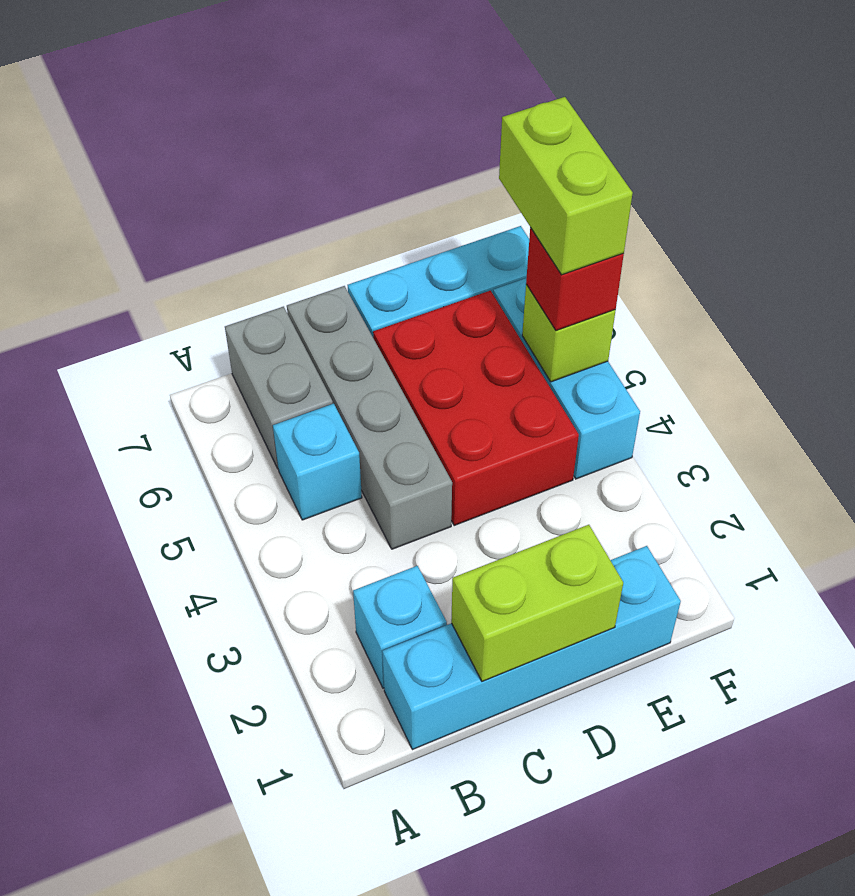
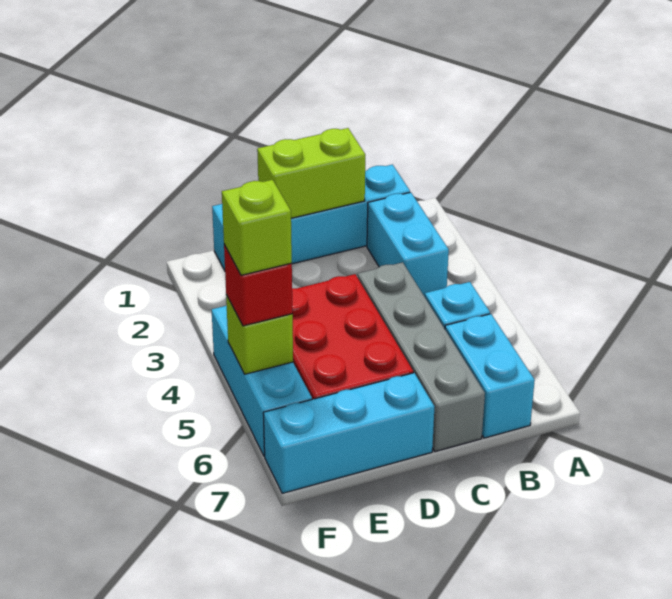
cyan brick B2 level 1 -> cyan brick B2:B3 level 1
grey brick B6:B7 level 1 -> cyan brick B6:B7 level 1
lime brick F5:F6 level 4 -> lime brick F5 level 4

